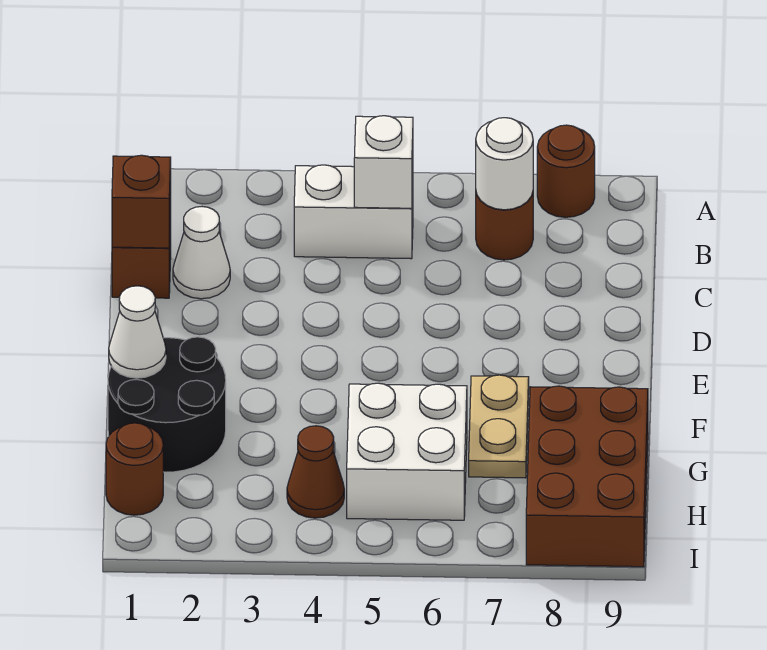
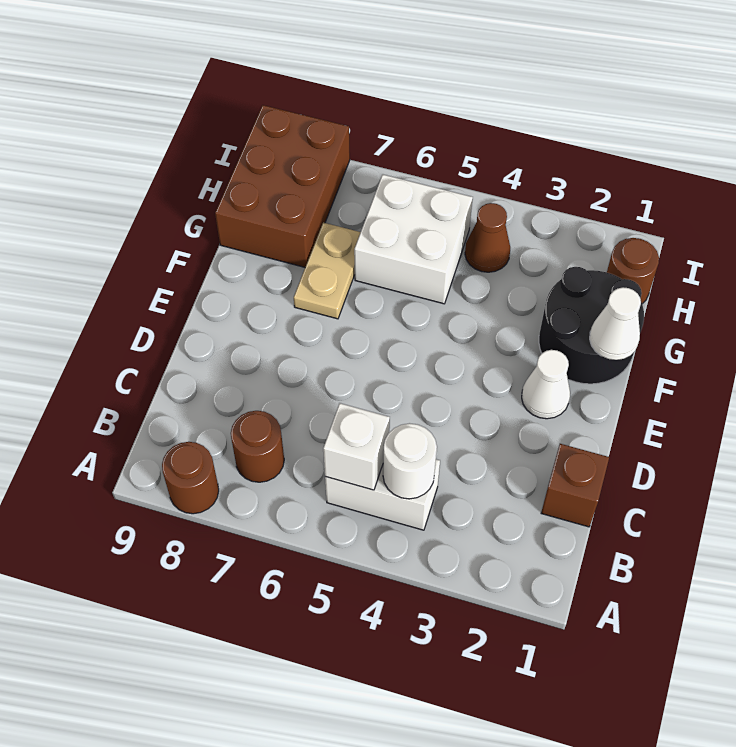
white round brick B7 level 2 -> white round brick B4 level 2
brown brick C1 level 2 -> none
white cone C2 level 1 -> white cone E2 level 1

